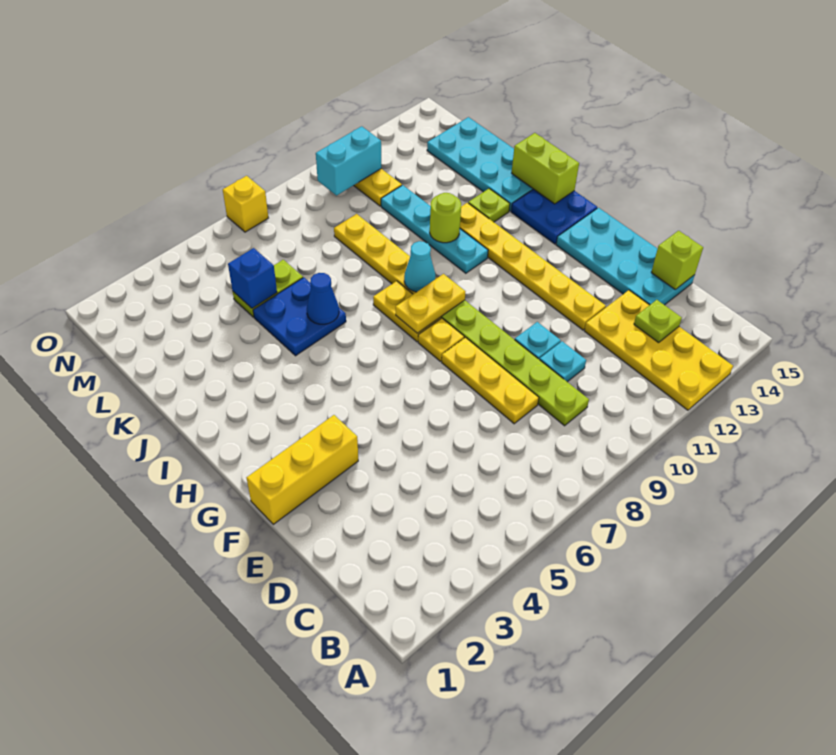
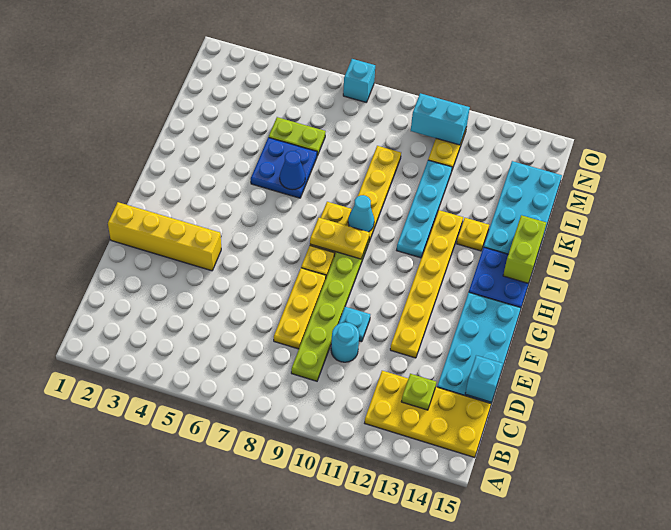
yellow plate A12:D13 level 1 -> yellow plate B12:C15 level 1
cyan plate D10 level 1 -> cyan round brick D10 level 1
lime brick D15 level 2 -> cyan brick D15 level 2
yellow brick F1:F3 level 1 -> yellow brick F1:F4 level 1
lime round brick J11 level 2 -> none
lime plate J13 level 1 -> yellow plate J13 level 1
blue brick L5 level 2 -> none
yellow brick O7 level 1 -> cyan brick O7 level 1

